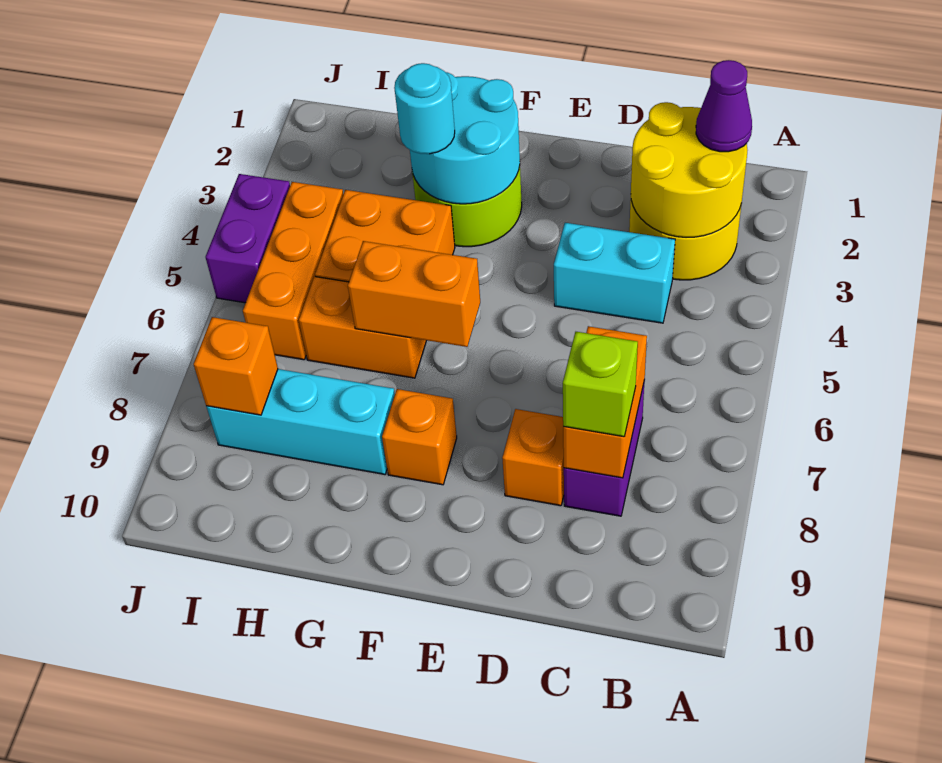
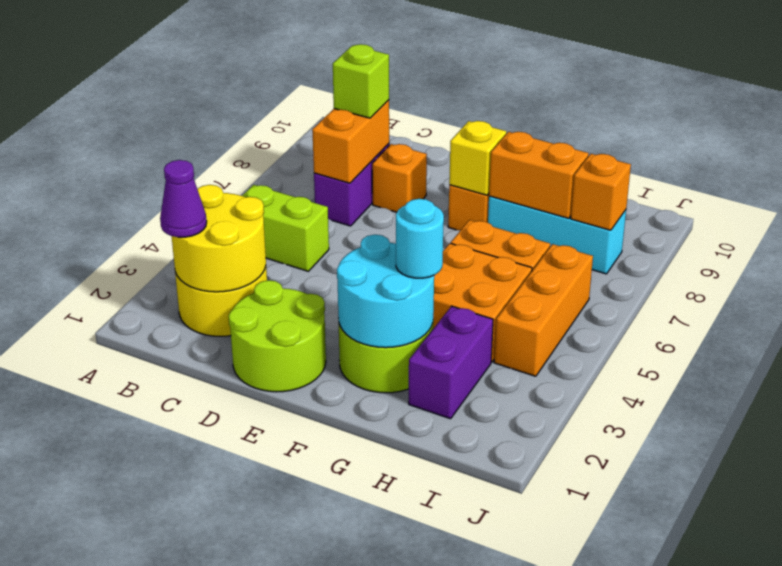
none -> lime brick B5:C5 level 1
cyan brick C4:D4 level 1 -> none
none -> lime round brick D1:E2 level 1
orange brick F6:G6 level 2 -> orange brick G8:H8 level 2
none -> yellow brick F8 level 2
purple brick J4:J5 level 1 -> purple brick H2:H3 level 1

